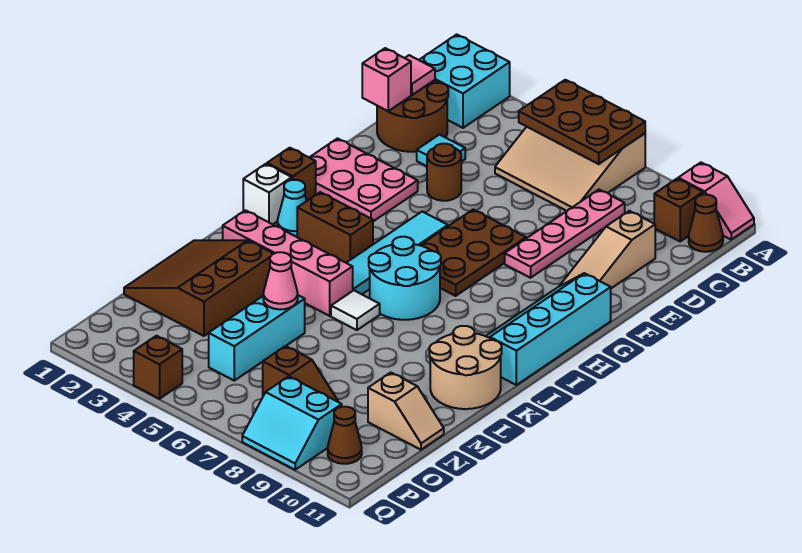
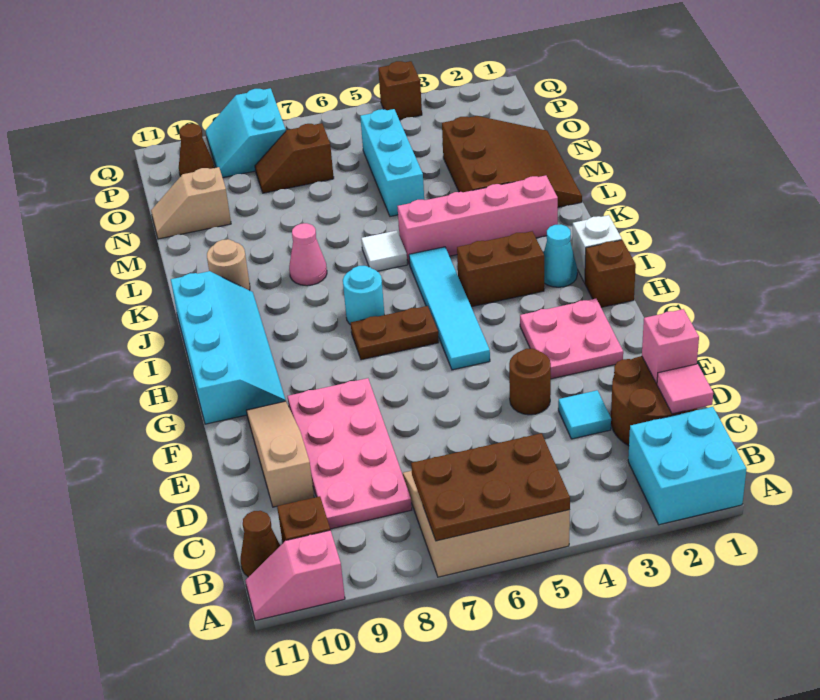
pink plate C8:F8 level 1 -> pink plate C8:F9 level 1
pink plate F1:G3 level 1 -> pink plate F2:G3 level 1
brown plate F6:H7 level 1 -> brown plate H6:H7 level 1
cyan round brick I6:J7 level 1 -> cyan round brick I7 level 1
tan round brick K10:L11 level 1 -> tan round brick K10 level 1
pink cone M5 level 2 -> pink cone K8 level 1
cyan slope P8:Q9 level 1 top P -> cyan slope P8:Q9 level 1 top 8

